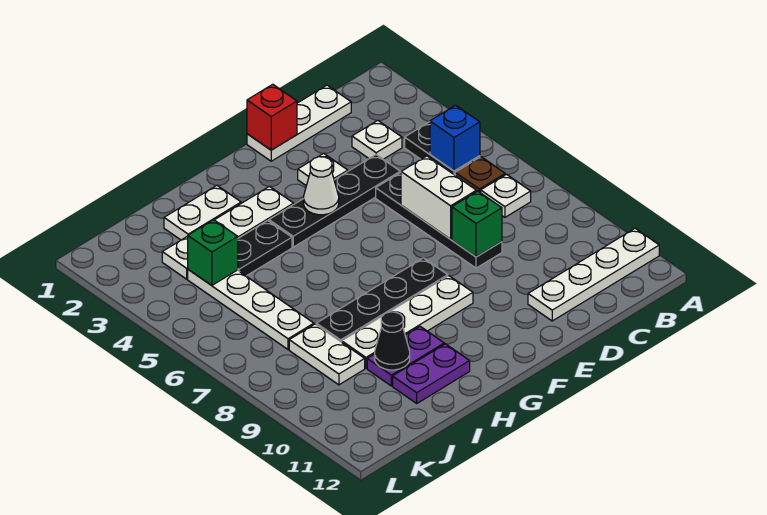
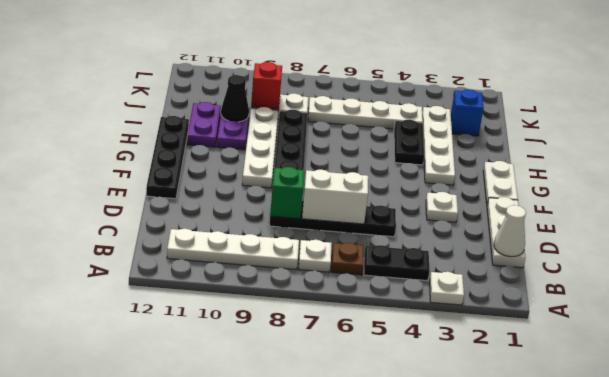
white plate A11:D11 level 1 -> white plate B8:B11 level 1
blue brick B5 level 2 -> blue brick J2 level 1
white plate C3 level 1 -> white plate A3 level 1
black plate D4:G4 level 1 -> black plate E12:H12 level 1
red brick E1 level 2 -> red brick J9 level 2
white cone F4 level 2 -> white cone C1 level 2
white plate H2:I2 level 1 -> white plate F1:G1 level 1
green brick J4 level 2 -> none

